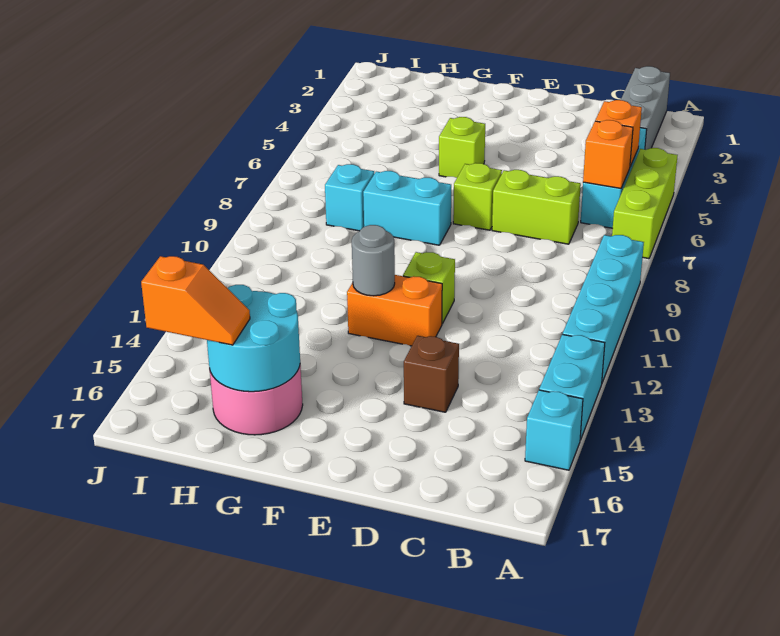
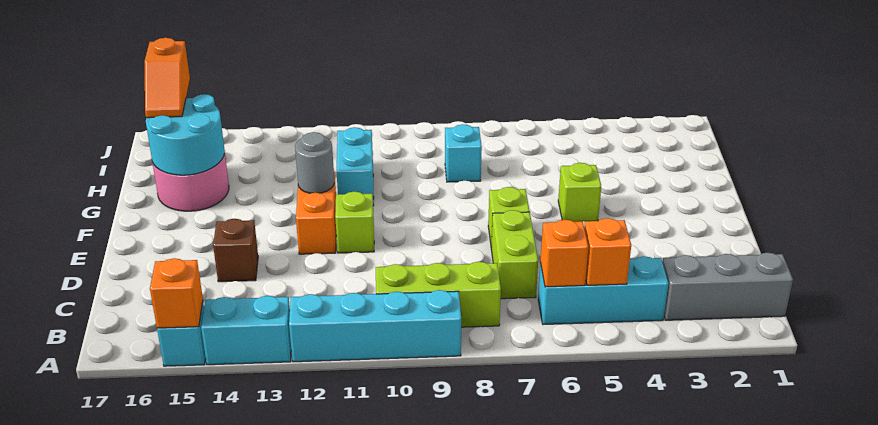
lime brick A5:A7 level 1 -> lime brick B8:B10 level 1
none -> orange brick A15 level 2
cyan brick F8:G8 level 1 -> cyan brick G11:H11 level 1

